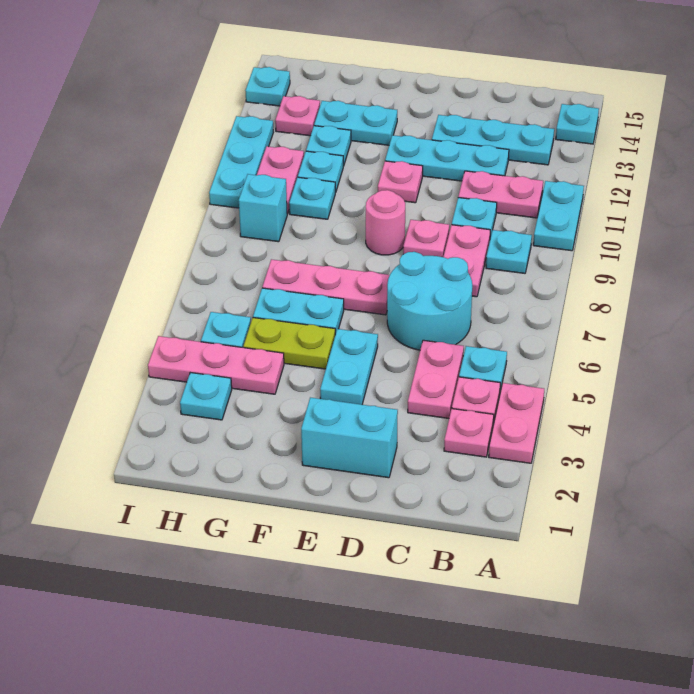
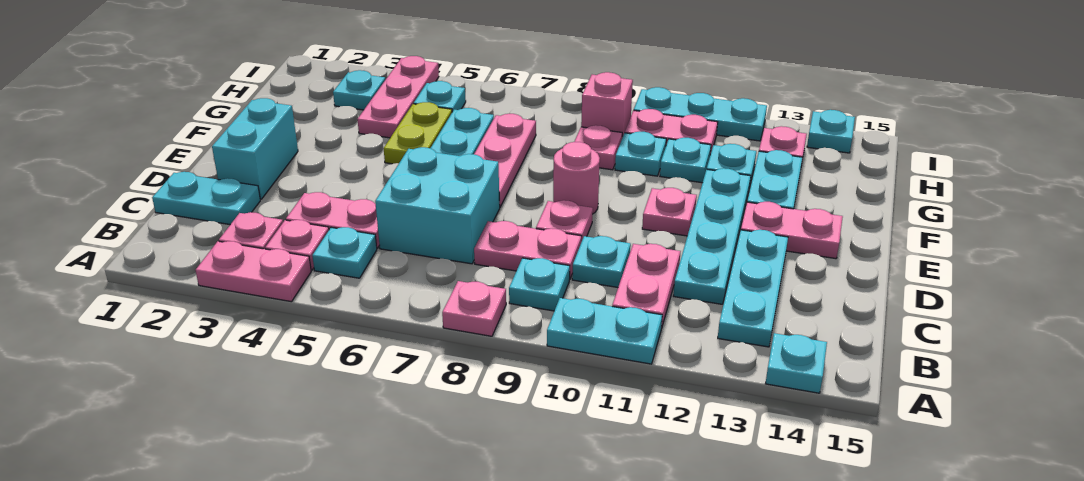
none -> pink plate A8 level 1
cyan round brick C6:D7 level 1 -> cyan brick C6:D7 level 1
cyan plate C12:E12 level 1 -> cyan plate C12:F12 level 1
cyan plate E4:E5 level 1 -> cyan plate C1:C2 level 1
none -> pink plate E13:E14 level 1
none -> pink plate G9 level 1
cyan brick H9 level 1 -> pink brick H9 level 1

